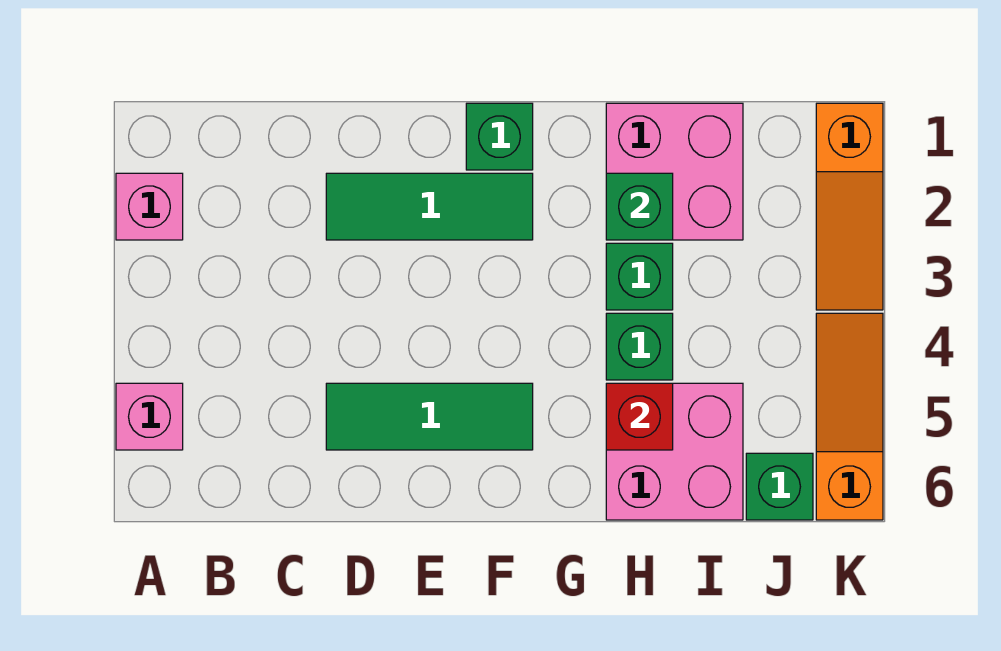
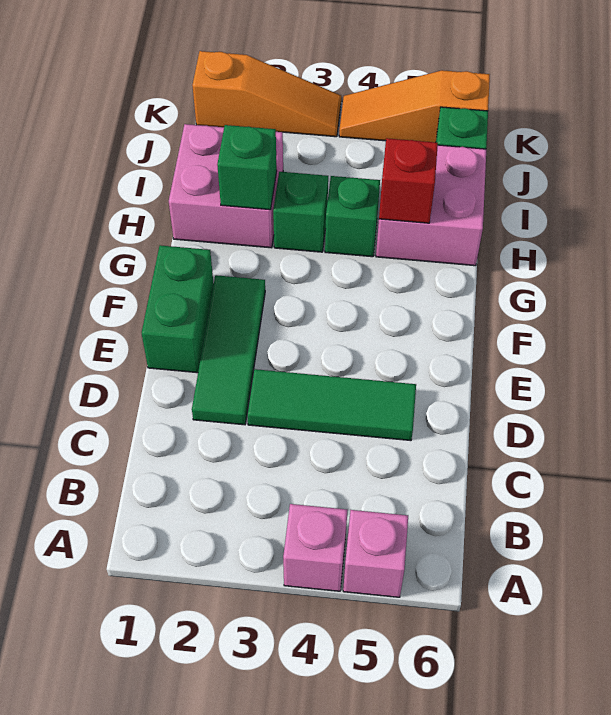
pink brick A2 level 1 -> pink brick A4 level 1
green tile D5:F5 level 1 -> green tile D3:D5 level 1
green brick F1 level 1 -> green brick E1:F1 level 1

